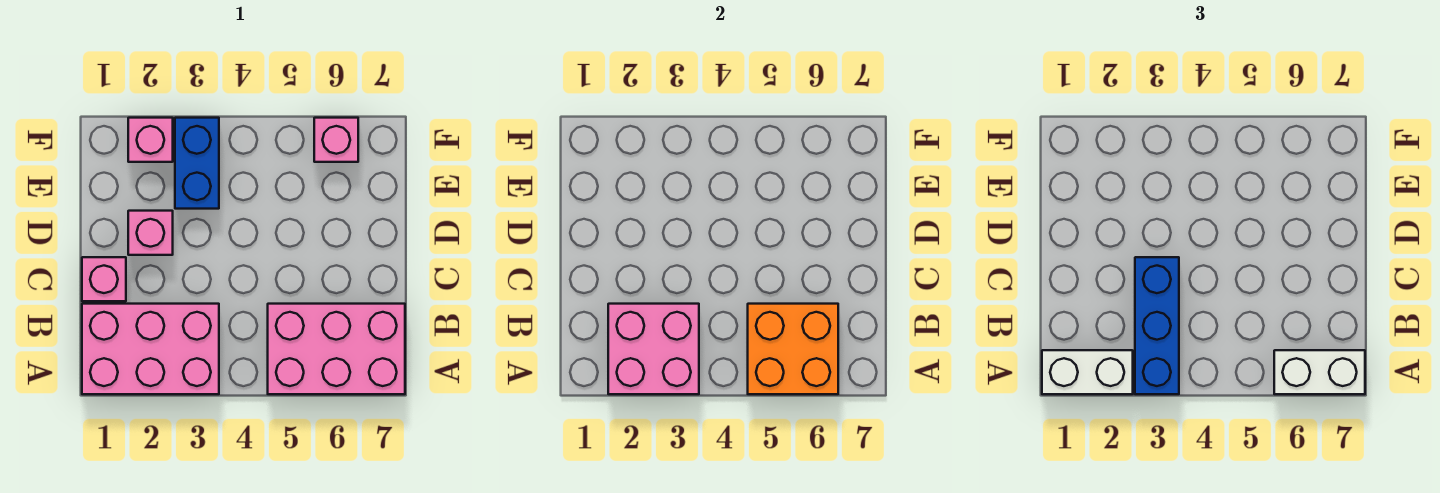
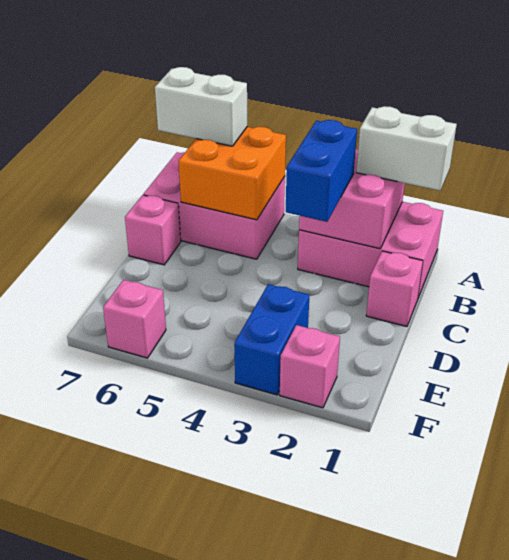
blue brick A3:C3 level 3 -> blue brick B3:C3 level 3
pink brick D2 level 1 -> pink brick C7 level 1

